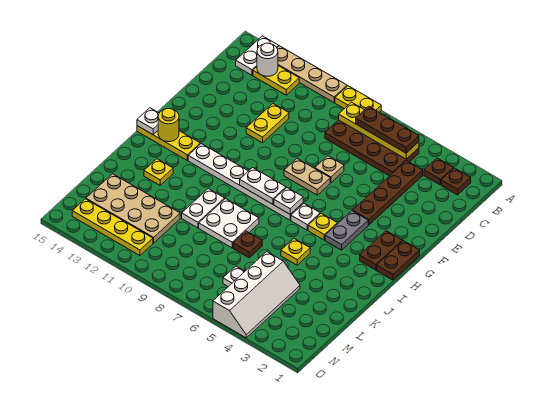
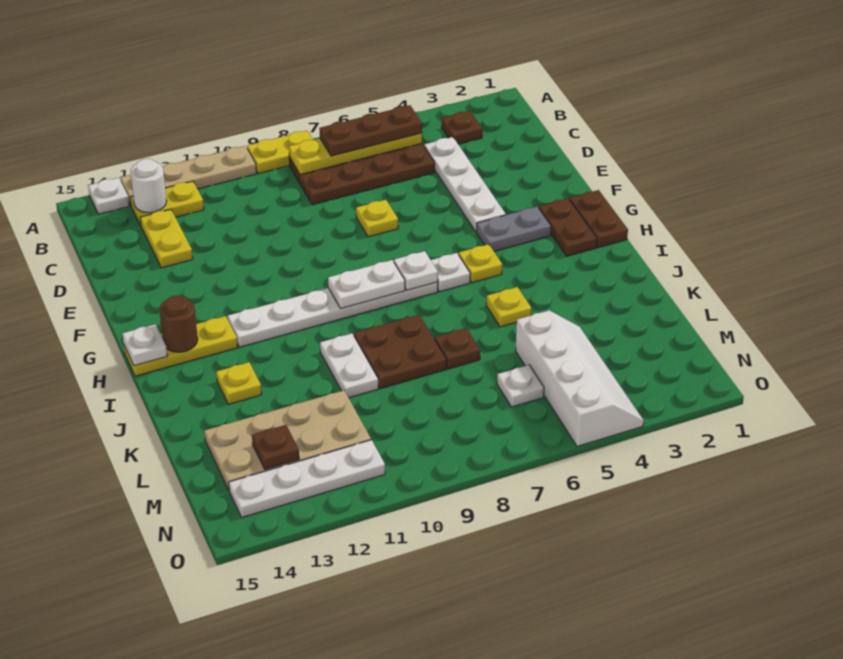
white plate A14:B14 level 1 -> white plate A14 level 1
brown plate B2 level 1 -> brown plate M13 level 2
brown plate C4:F4 level 1 -> white plate C4:F4 level 1
yellow plate D11:E11 level 1 -> yellow plate C13:D13 level 1
tan plate E7 level 1 -> yellow plate E7 level 1
tan plate F7:F8 level 1 -> none
grey plate G4:H4 level 1 -> grey plate G3:G4 level 1
yellow round brick H14 level 2 -> brown round brick H14 level 2
white plate J8:K9 level 1 -> brown plate J8:K9 level 1
yellow plate N11:N14 level 1 -> white plate N11:N14 level 1

